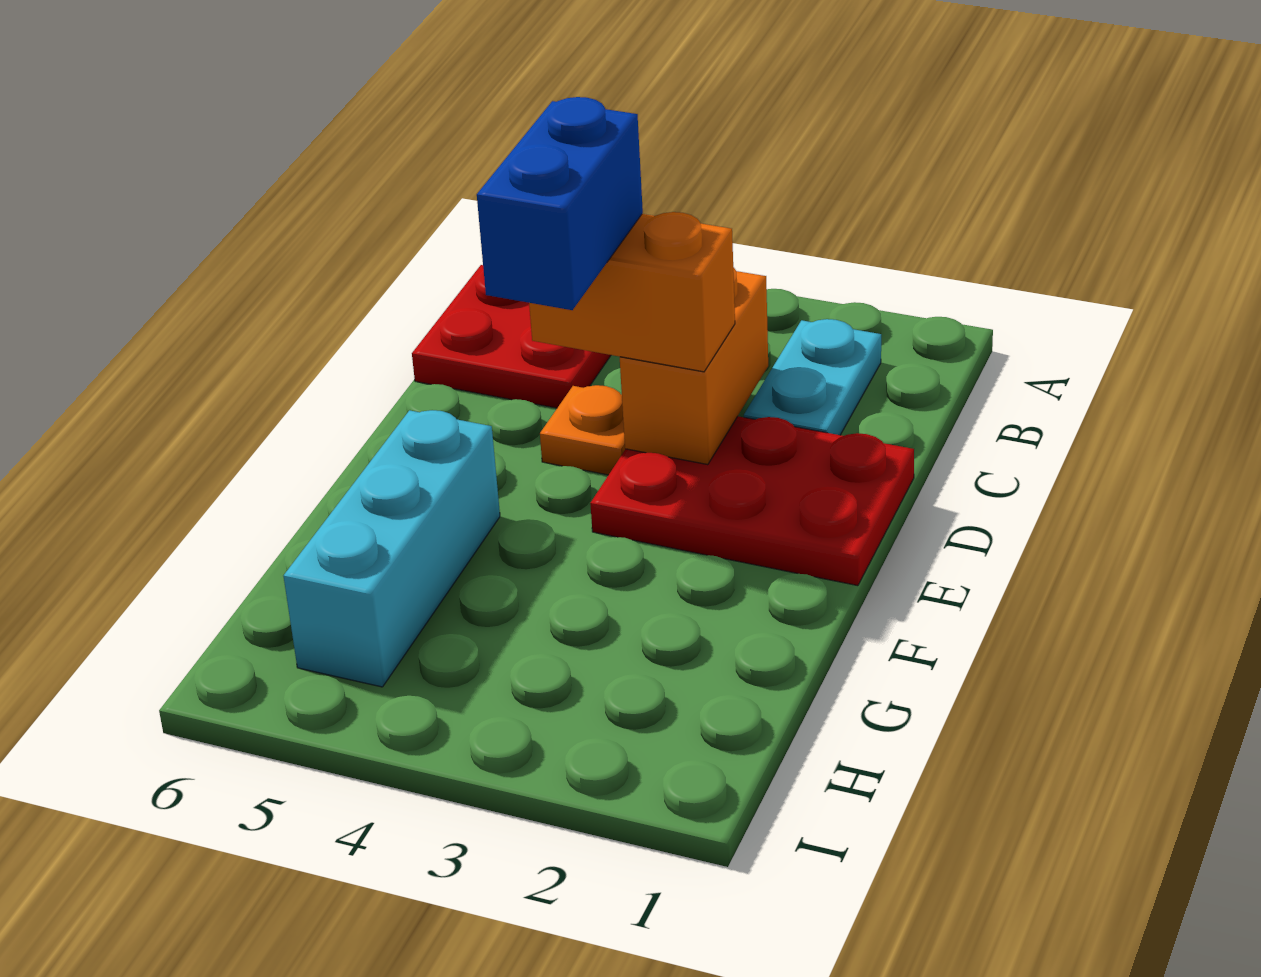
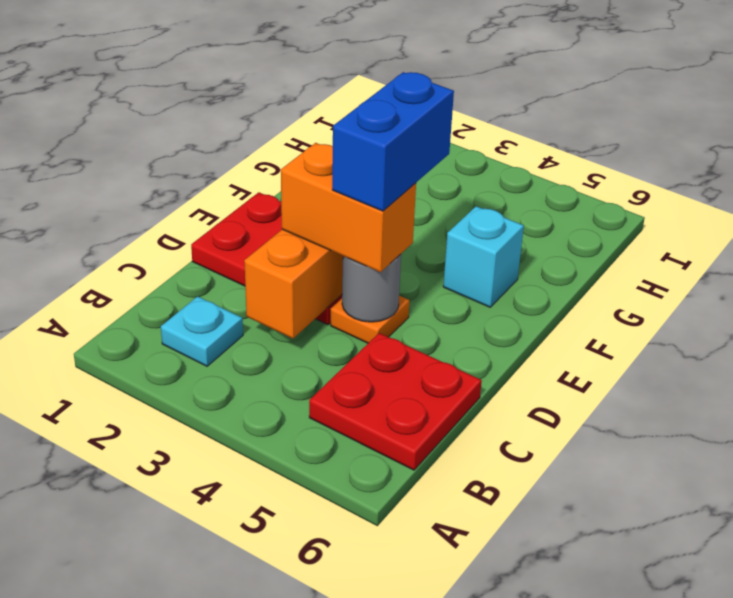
cyan plate B2:C2 level 1 -> cyan plate B2 level 1
none -> grey round brick D4 level 2
cyan brick F5:H5 level 1 -> cyan brick F5 level 1

